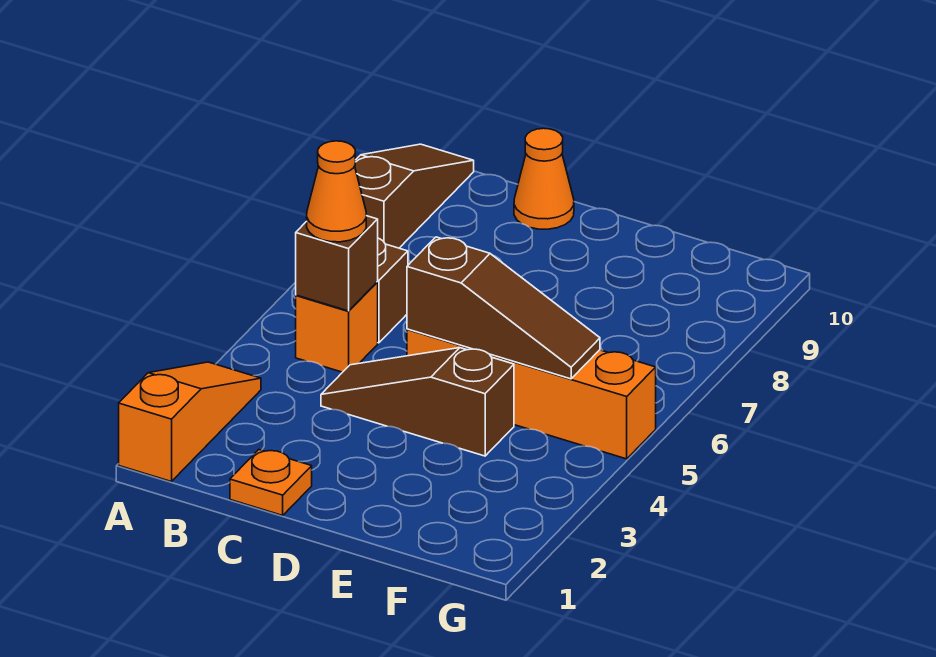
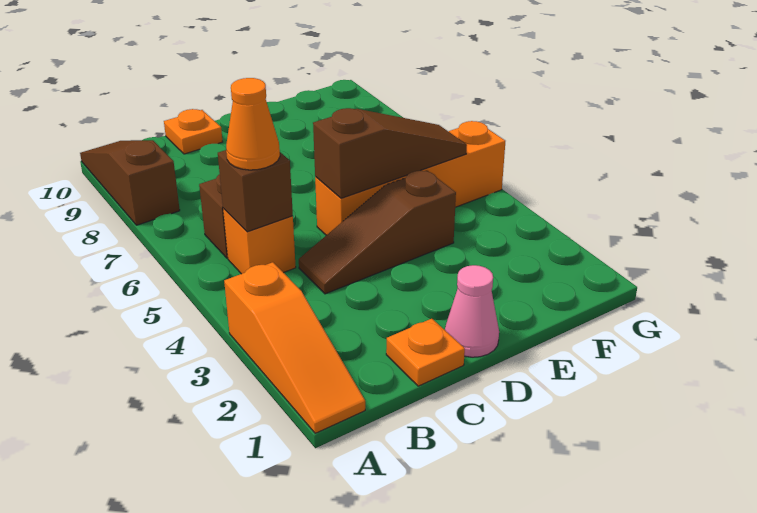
orange slope A1:A3 level 1 top 1 -> orange slope A1:A3 level 1 top 3
orange cone C10 level 1 -> orange plate C10 level 1
none -> pink cone D1 level 1

